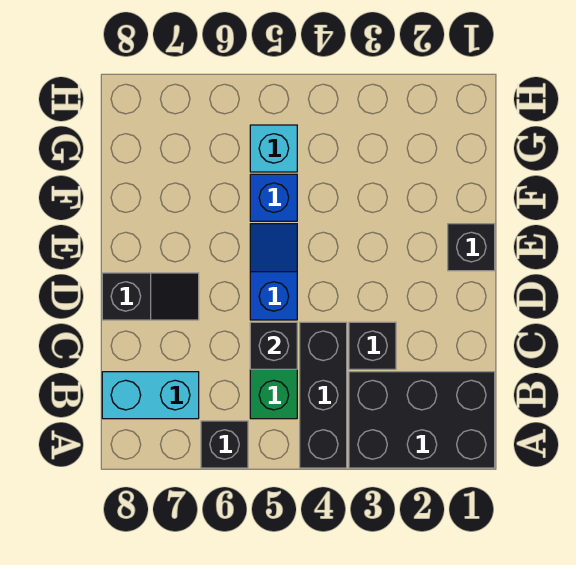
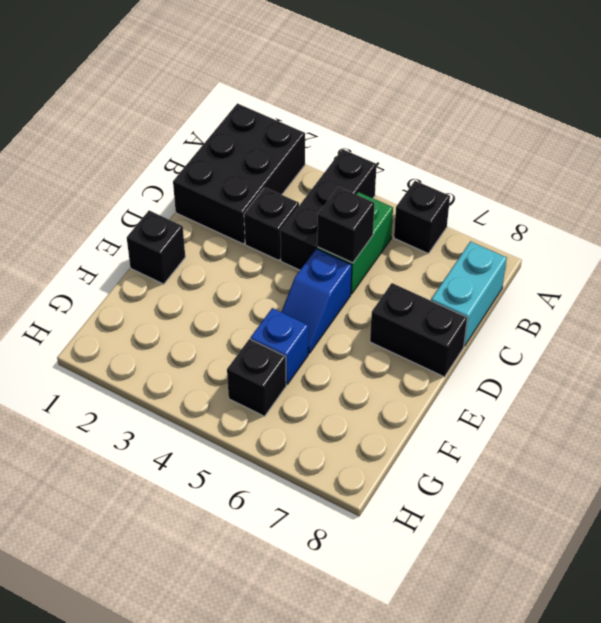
black brick A1:B3 level 1 -> black brick A1:C2 level 1
cyan brick B7:B8 level 1 -> cyan brick B8:C8 level 1
black slope D7:D8 level 1 top 8 -> black brick D7:D8 level 1
cyan brick G5 level 1 -> black brick G5 level 1

